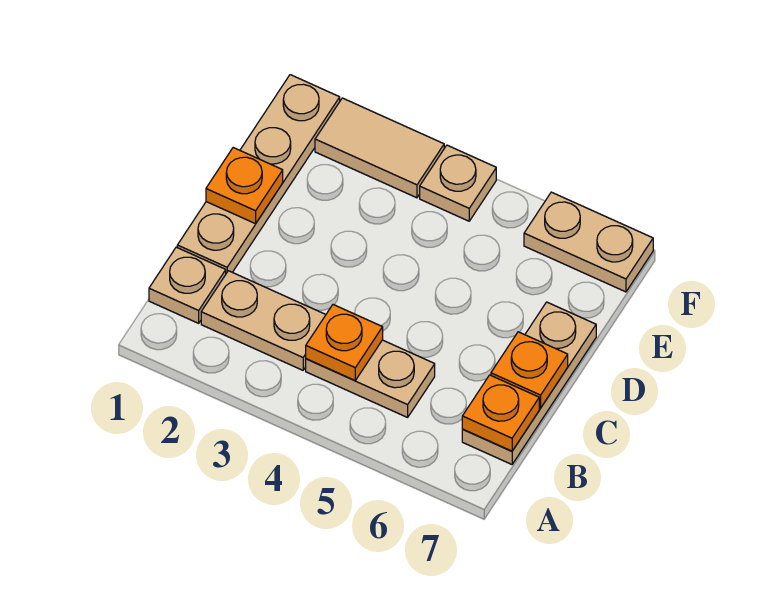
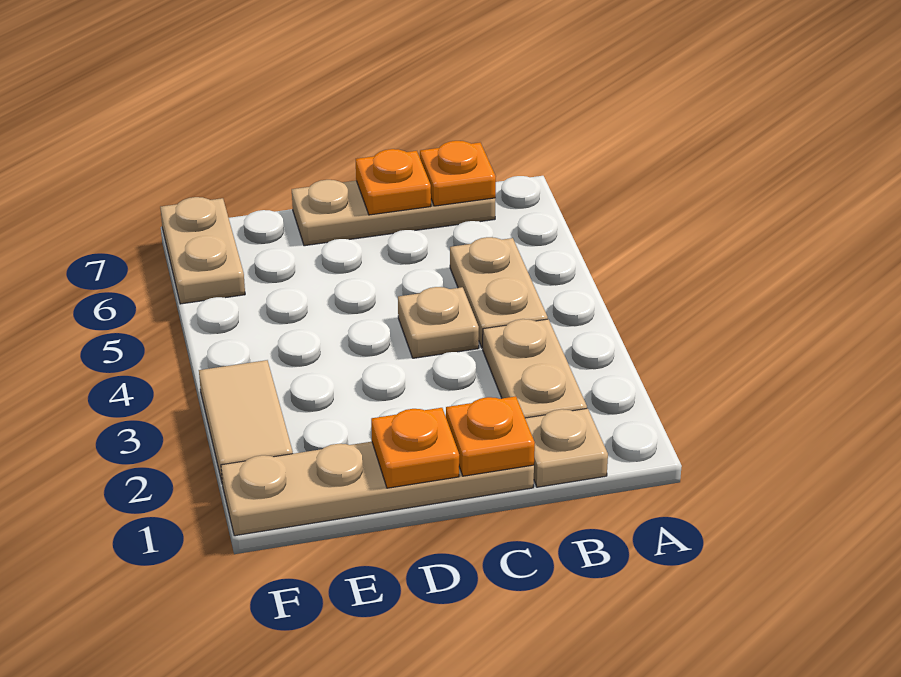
orange plate B4 level 2 -> orange plate C1 level 2
tan plate F4 level 1 -> tan plate C4 level 1

